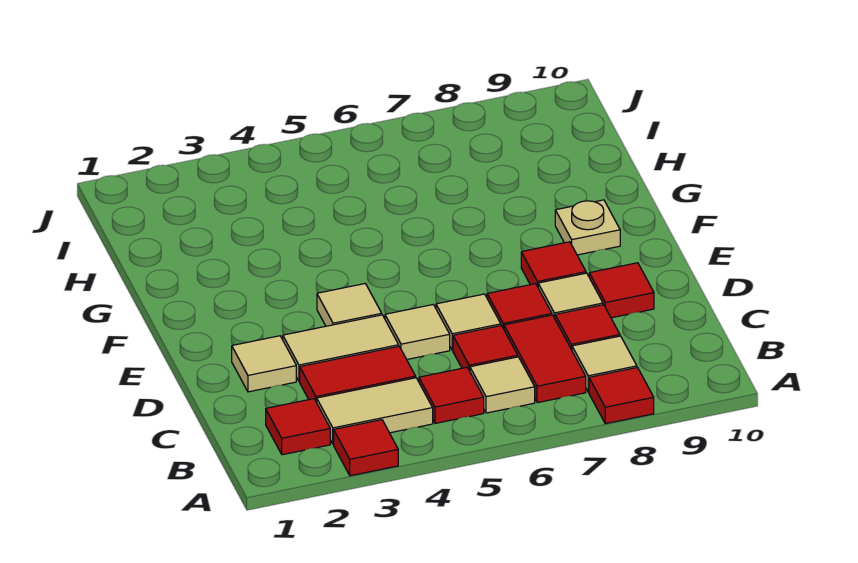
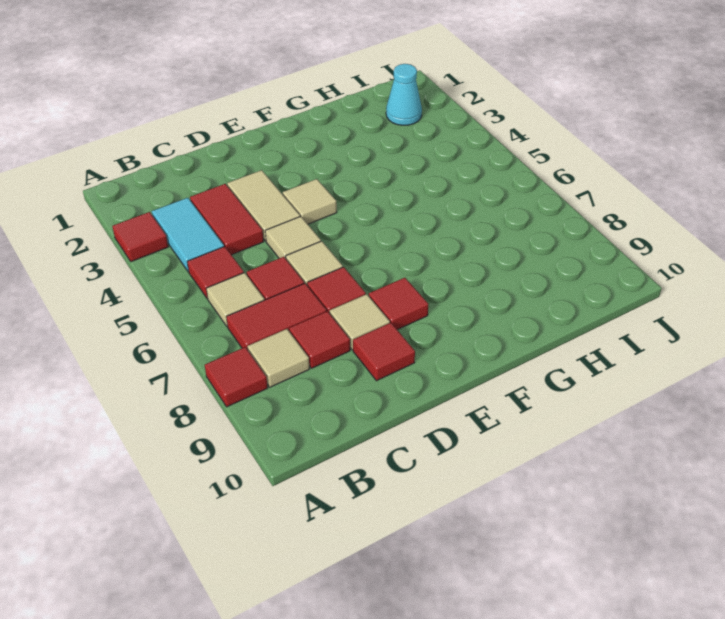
red tile B2 level 1 -> none
tan tile B3:B4 level 1 -> cyan tile B3:B4 level 1
tan tile D2 level 1 -> none
tan plate F9 level 1 -> none
none -> cyan cone I2 level 1

